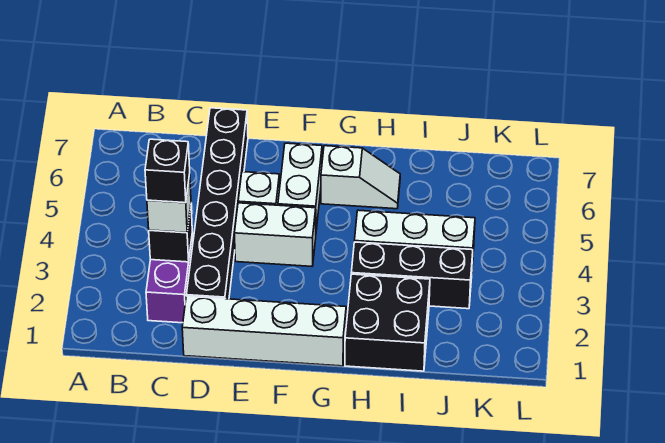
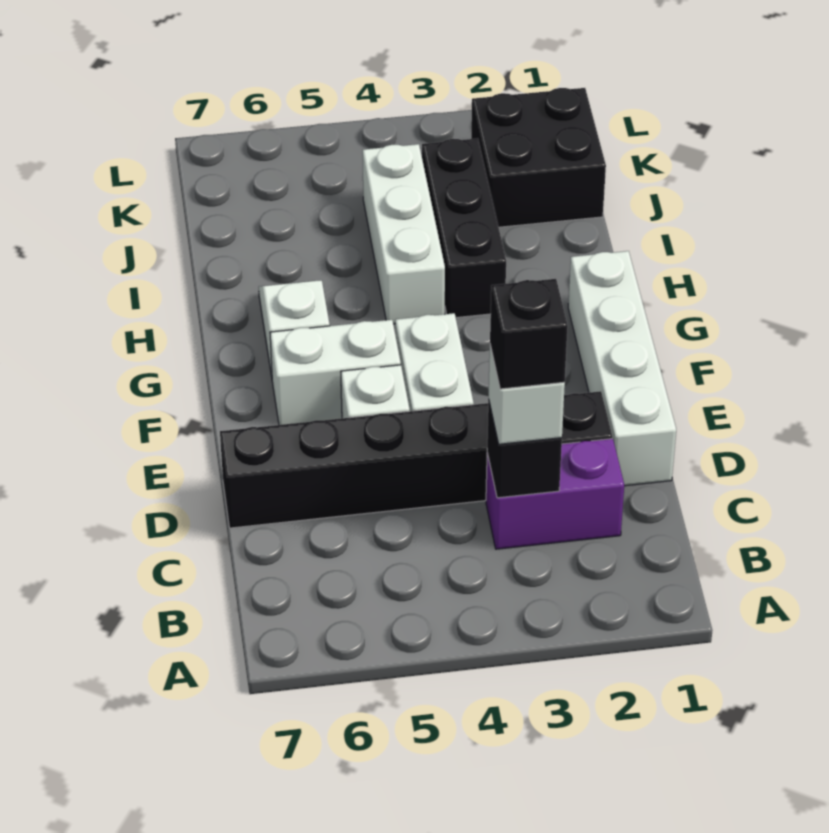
black brick H1:I2 level 1 -> black brick J1:K2 level 1

